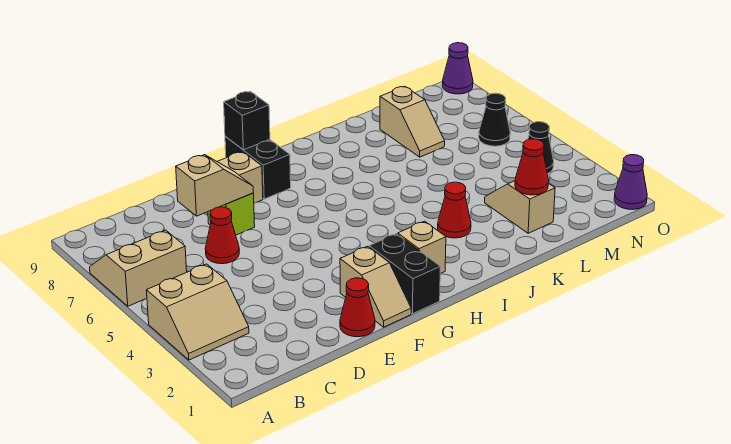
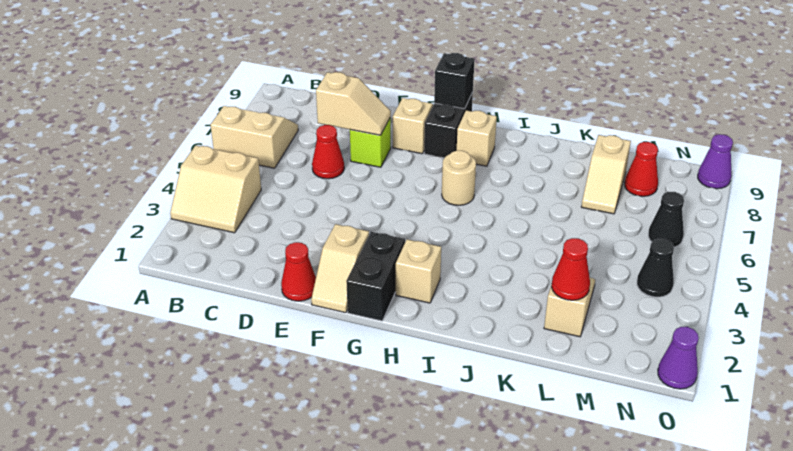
none -> tan round brick H6 level 1
none -> tan brick H8 level 1
red cone J3 level 1 -> red cone M8 level 1

